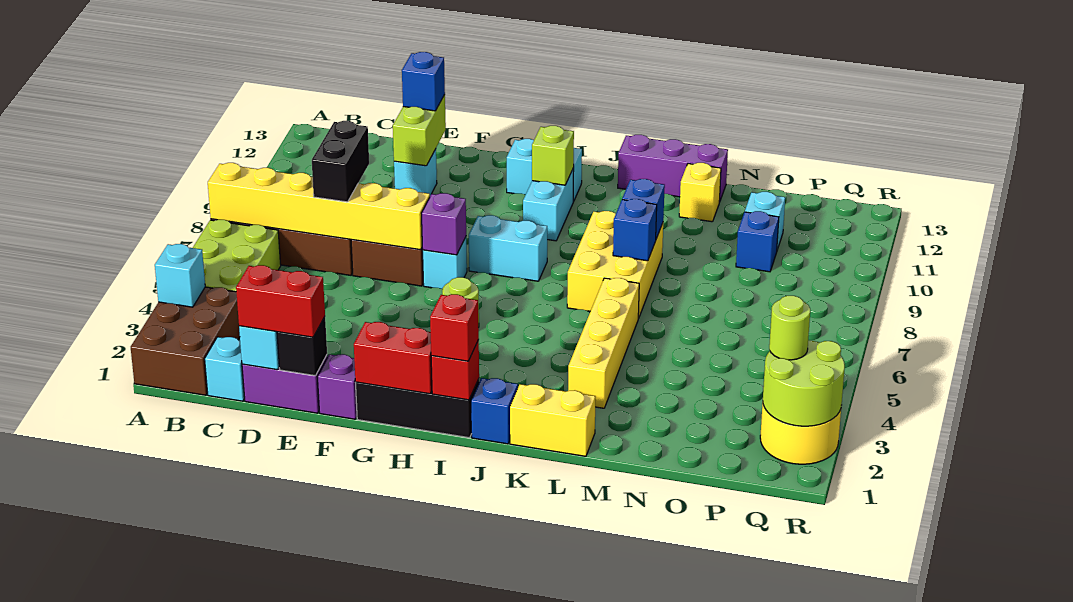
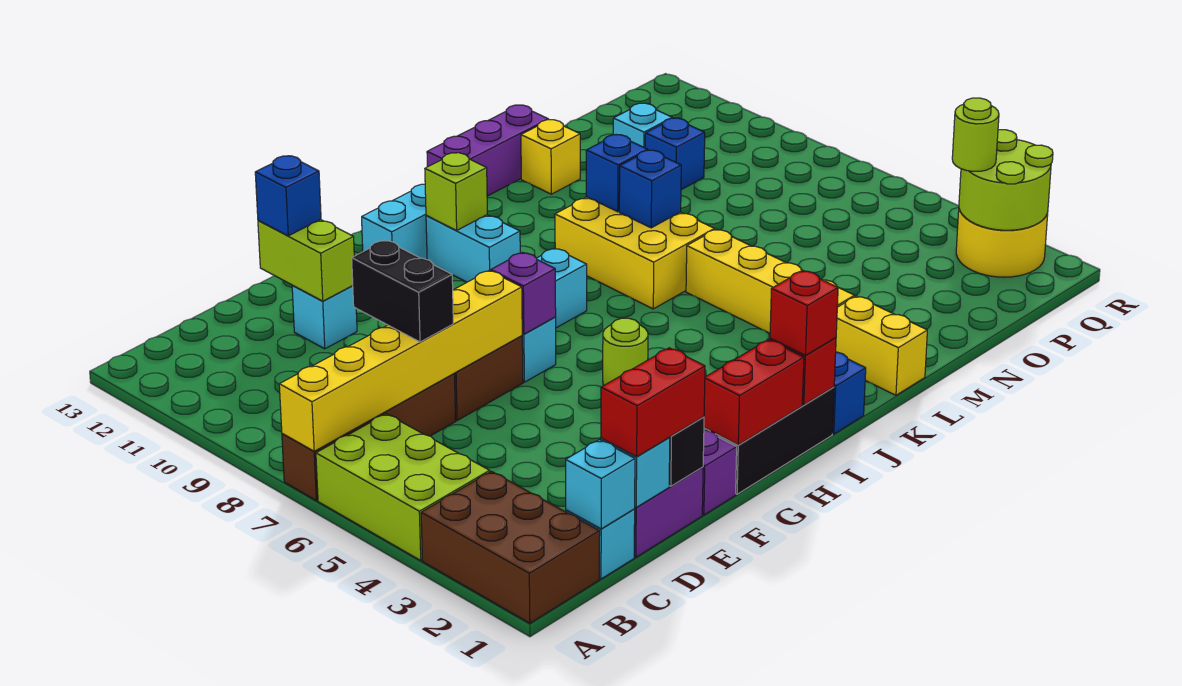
cyan brick A3 level 2 -> cyan brick C1 level 2
yellow brick K1:L1 level 1 -> yellow brick L1:L2 level 1

